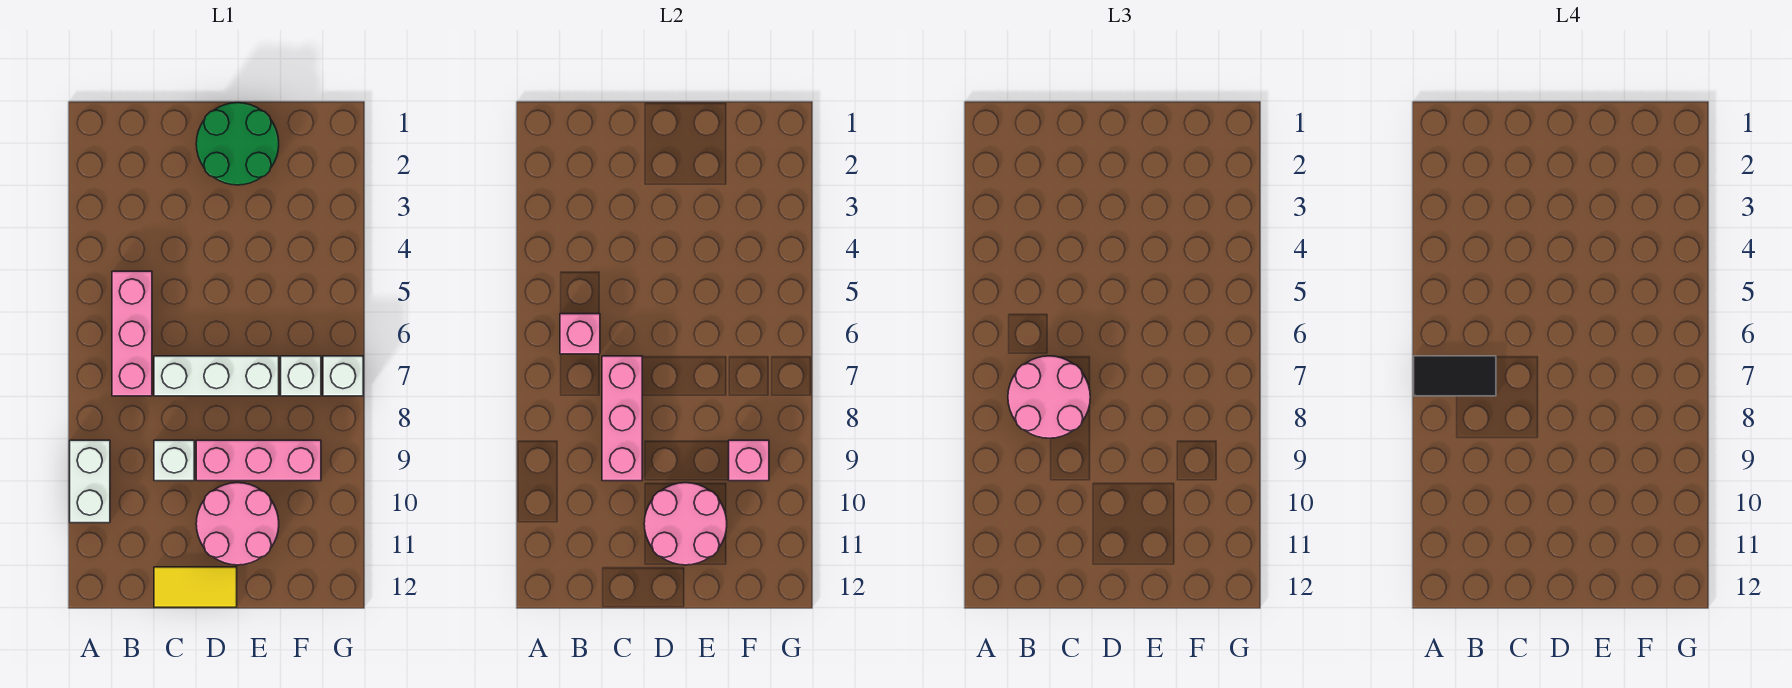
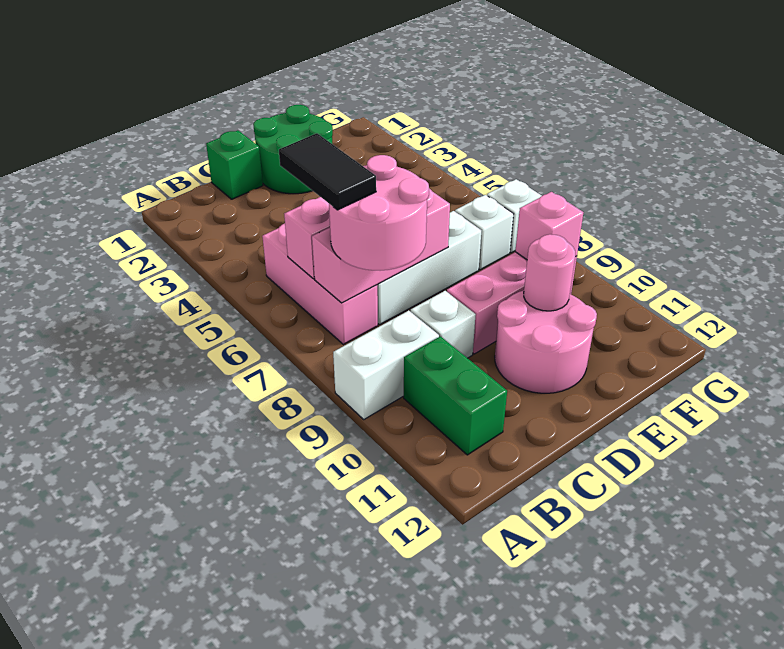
black tile A7:B7 level 4 -> black tile B6:B7 level 4
white brick A9:A10 level 1 -> white brick A9:B9 level 1
none -> green brick B10:B11 level 1
none -> green brick C1 level 1
pink brick C7:C9 level 2 -> pink brick B7:D7 level 2
yellow tile C12:D12 level 1 -> none
pink round brick D10:E11 level 2 -> pink round brick E10 level 2

